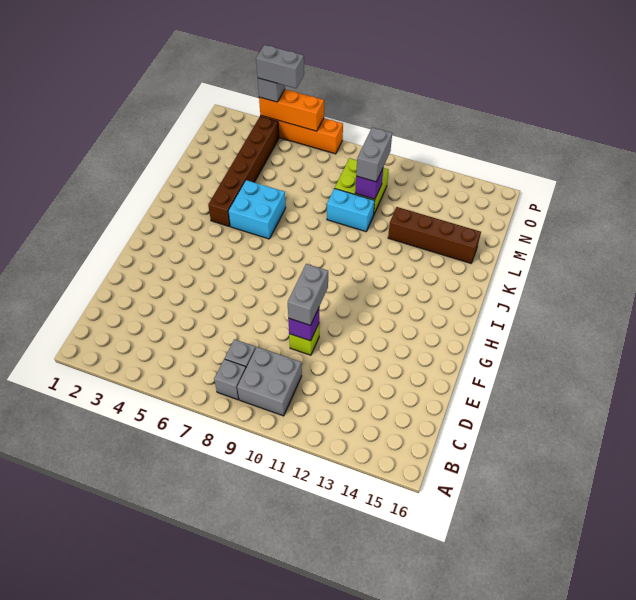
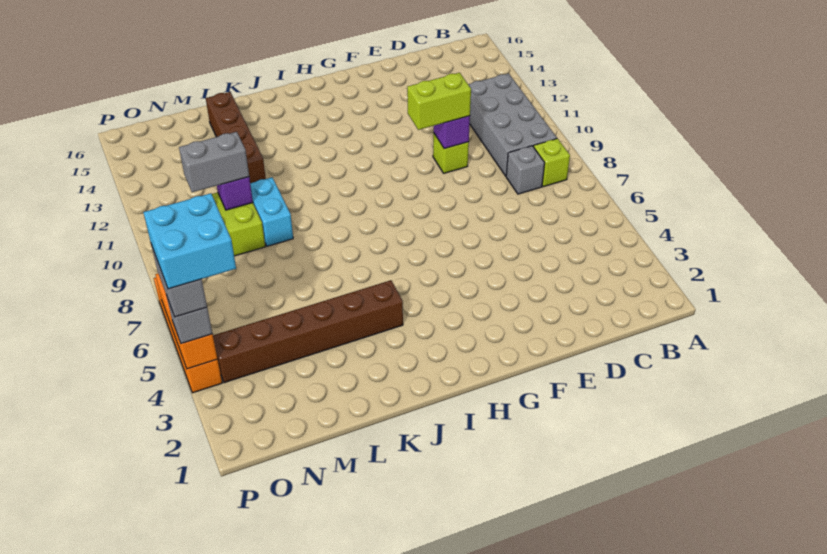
grey brick B8 level 1 -> lime brick B8 level 1
grey brick B9:C10 level 1 -> grey brick B9:C12 level 1
grey brick E10:F10 level 3 -> lime brick E10:F10 level 3
cyan brick J5:K6 level 1 -> cyan brick O4:P5 level 5

